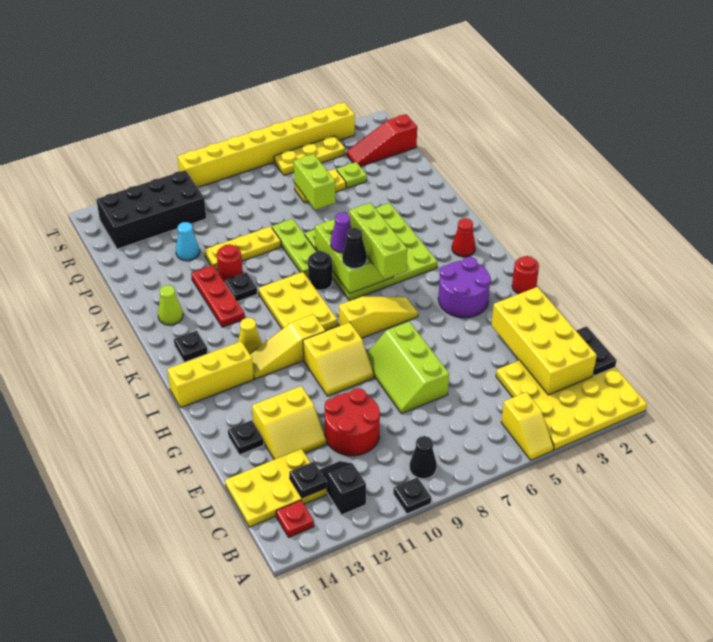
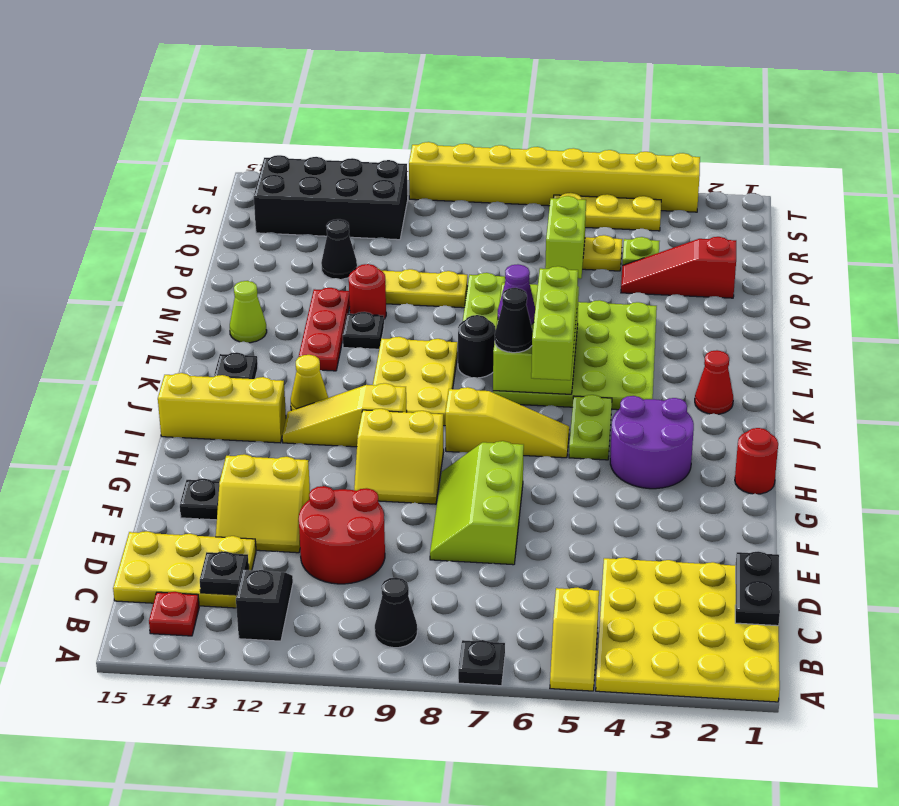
black plate A10 level 1 -> black plate A7 level 1
yellow brick C2:F3 level 2 -> none
none -> lime plate I5:J5 level 1
cyan cone P12 level 1 -> black cone P12 level 1
red slope R1:R3 level 1 top 1 -> red slope P2:P4 level 1 top 2

